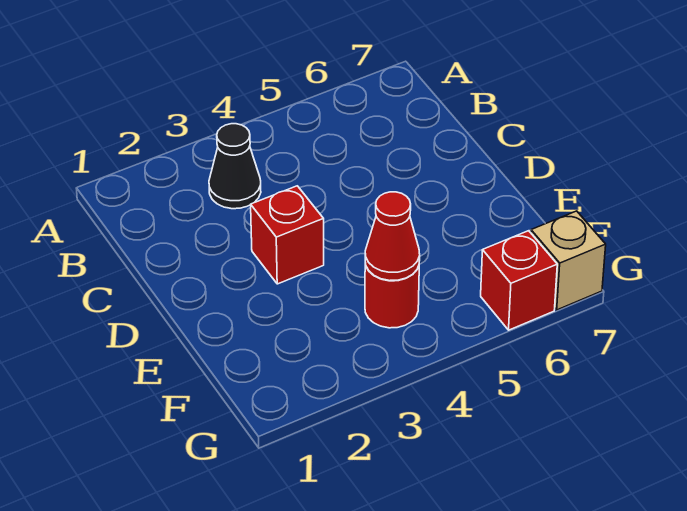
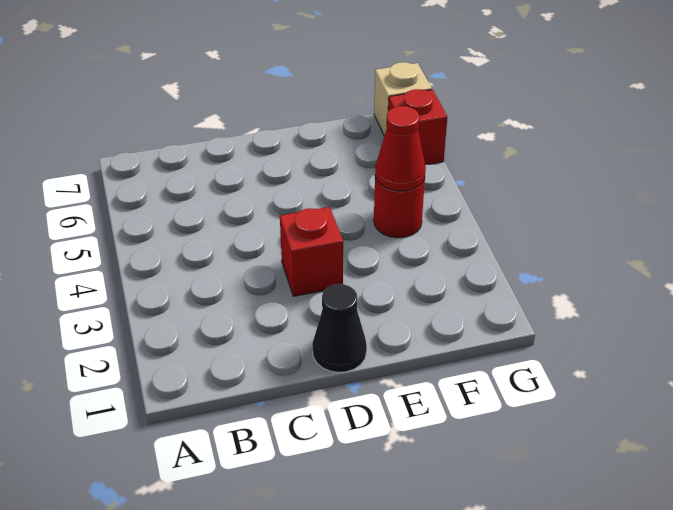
black cone B3 level 1 -> black cone D1 level 1

